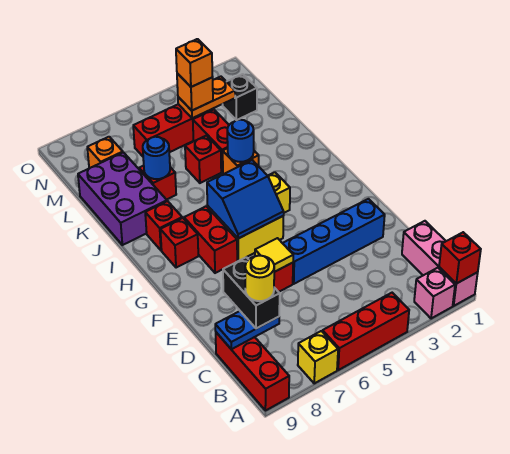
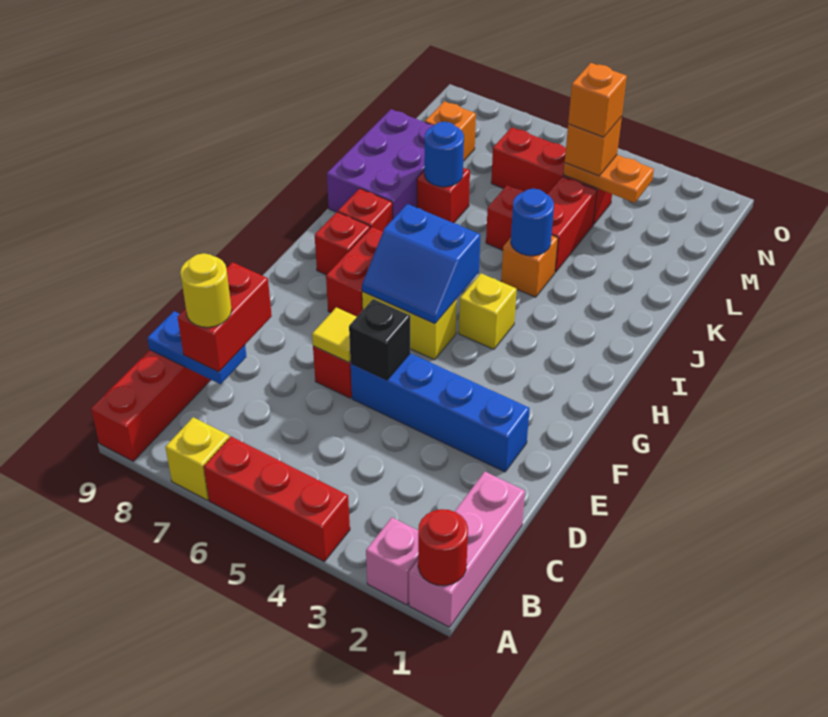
red brick A1 level 2 -> red round brick A1 level 2
black brick C8:D8 level 3 -> red brick C8:D8 level 3
black brick M2 level 1 -> black brick E5 level 2

